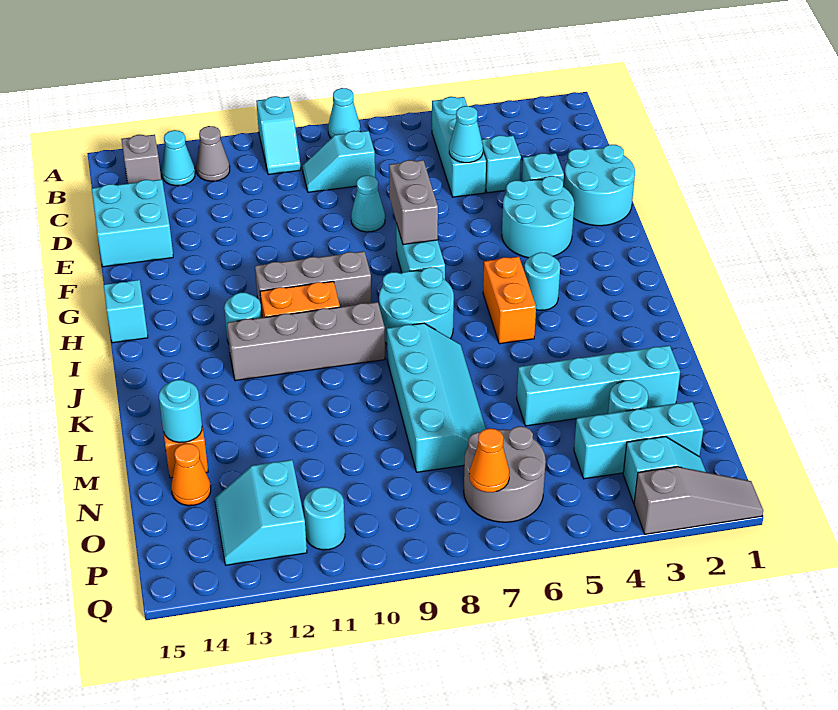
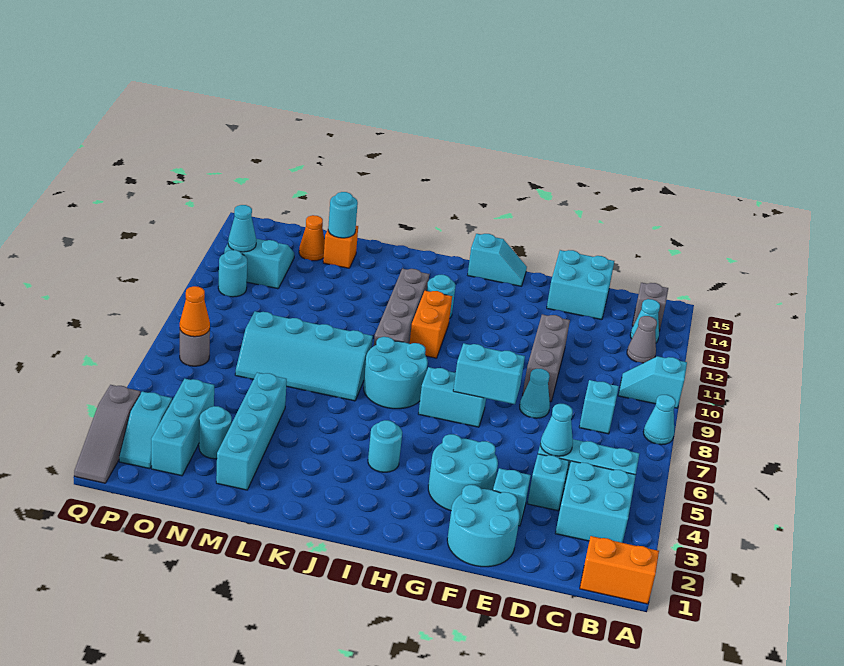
none -> cyan brick B3:C4 level 1
grey brick F7:G7 level 2 -> cyan brick F7:G7 level 2
grey brick H9:H11 level 1 -> grey brick E9:E11 level 1
orange brick I5:J5 level 1 -> orange brick A1:B1 level 1
grey round brick O6:P7 level 1 -> grey round brick P7 level 1
none -> cyan cone P12 level 2

